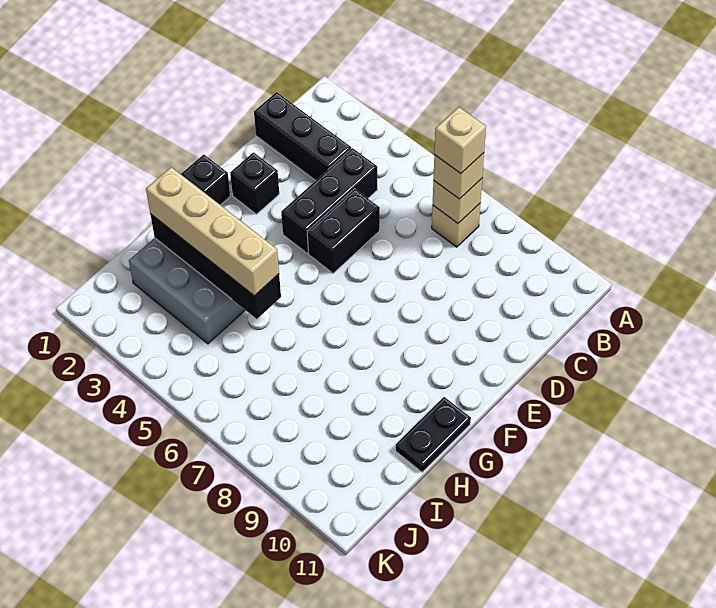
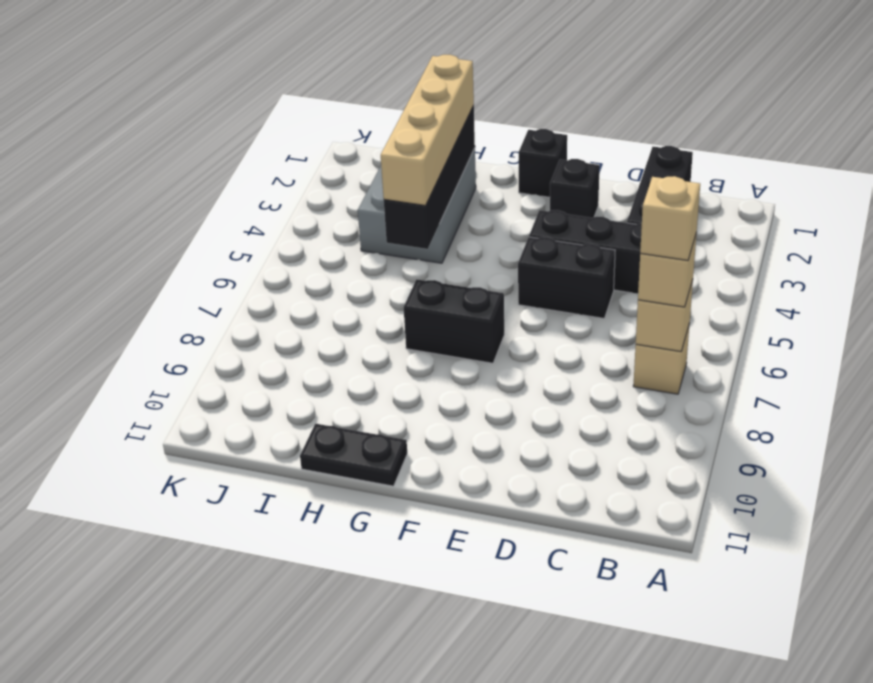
none -> black brick F7:G7 level 1

